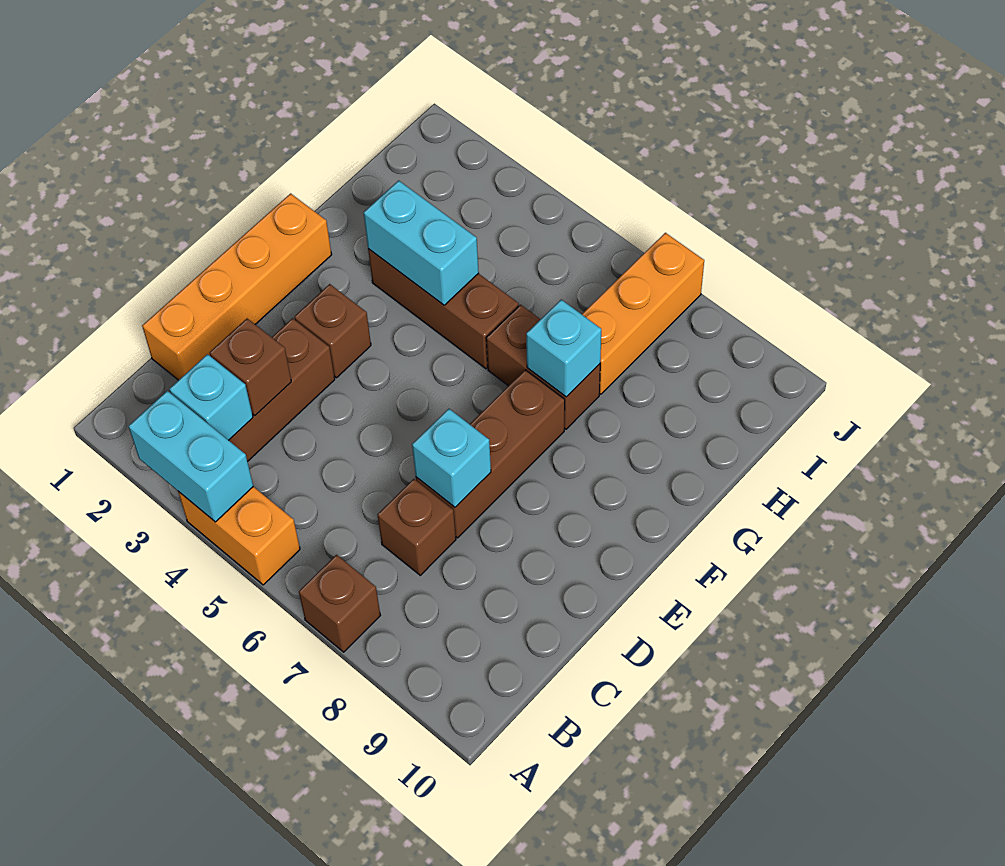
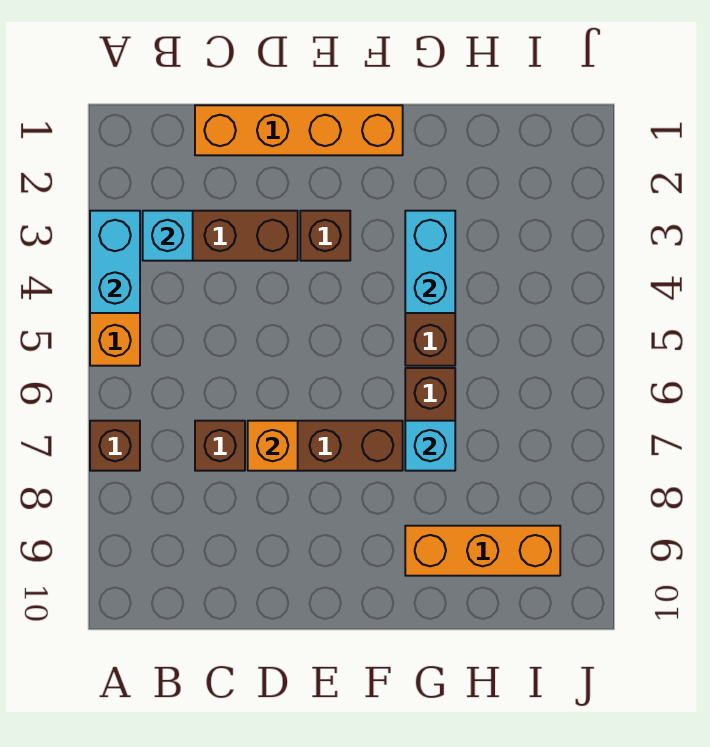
brown brick C3 level 2 -> none
cyan brick D7 level 2 -> orange brick D7 level 2
orange brick H7:J7 level 1 -> orange brick G9:I9 level 1

